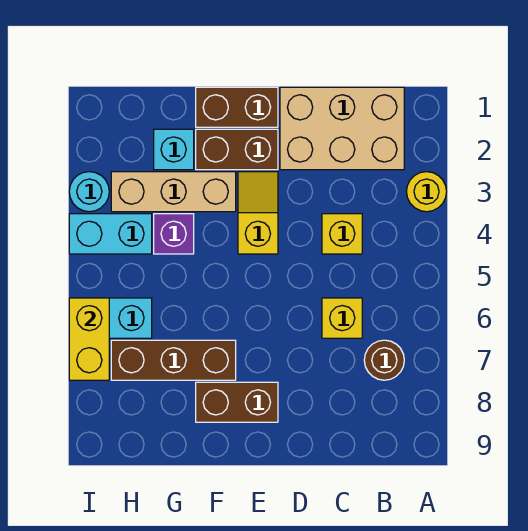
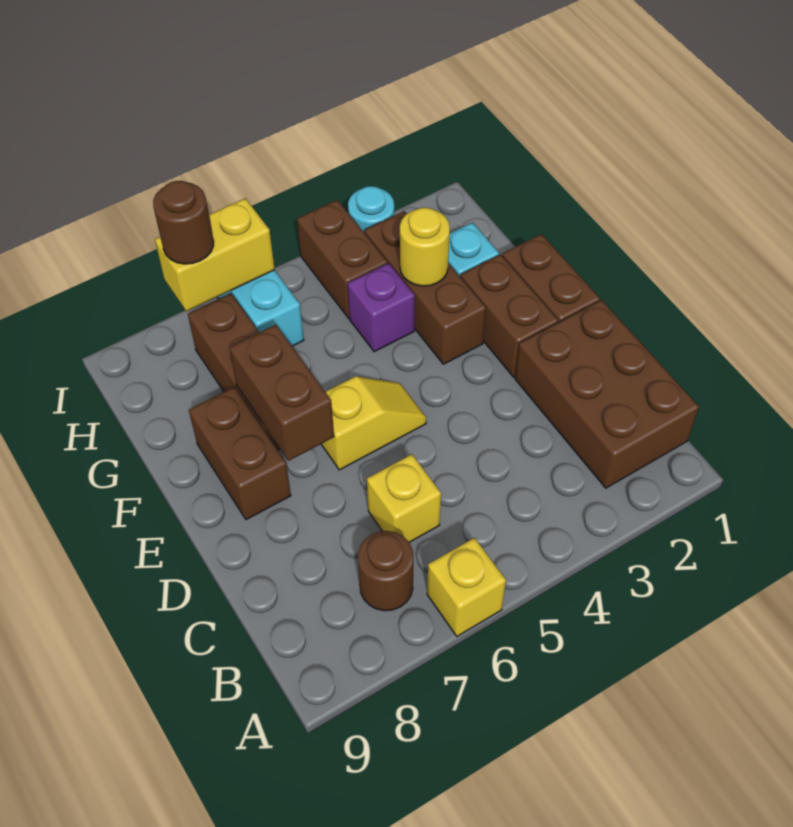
yellow round brick A3 level 1 -> yellow round brick G3 level 2
tan brick B1:D2 level 1 -> brown brick B1:D2 level 1
yellow brick C4 level 1 -> yellow brick A6 level 1
yellow slope E3:E4 level 1 top 4 -> yellow slope E5:E6 level 1 top 6
none -> brown brick E7:F7 level 2
tan brick F3:H3 level 1 -> brown brick F3:H3 level 1
cyan brick H4:I4 level 1 -> brown brick H4:I4 level 1
none -> brown round brick I7 level 3

